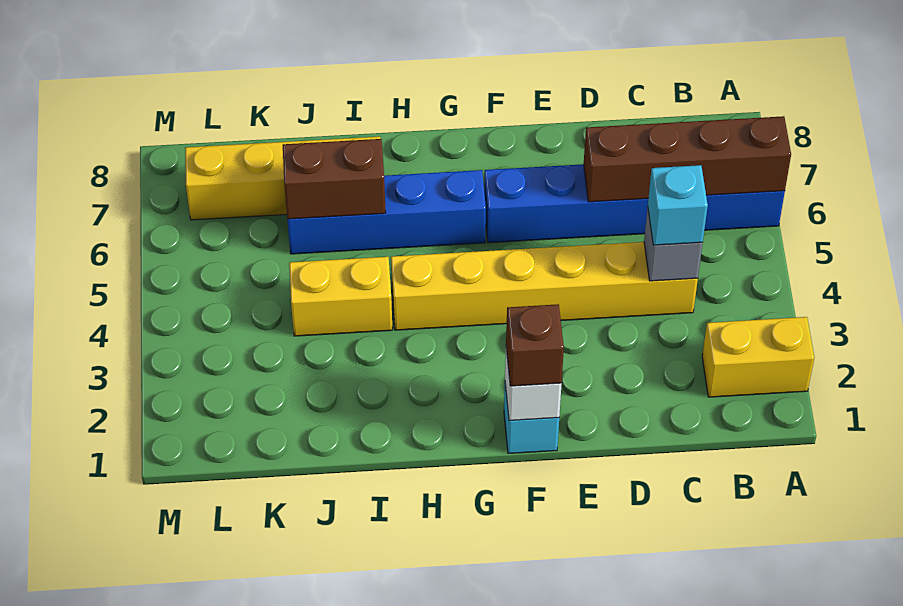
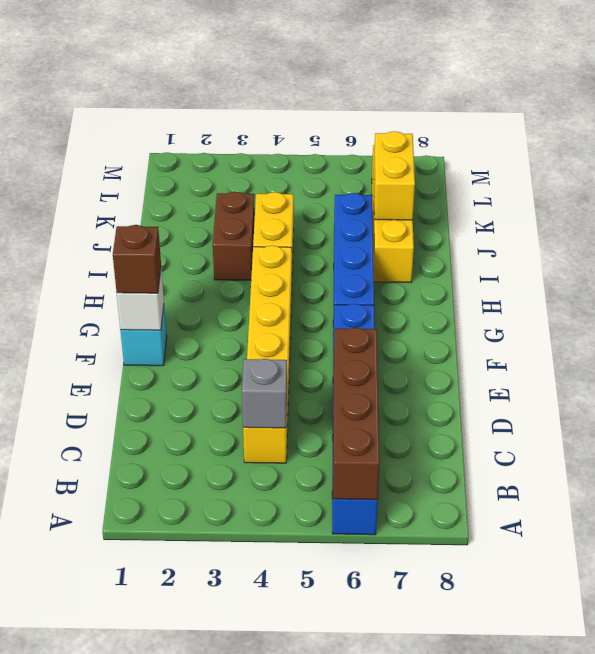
yellow brick A2:B2 level 1 -> yellow brick J7:K7 level 2
cyan brick C4 level 3 -> none
brown brick I6:J6 level 2 -> brown brick I3:J3 level 1

